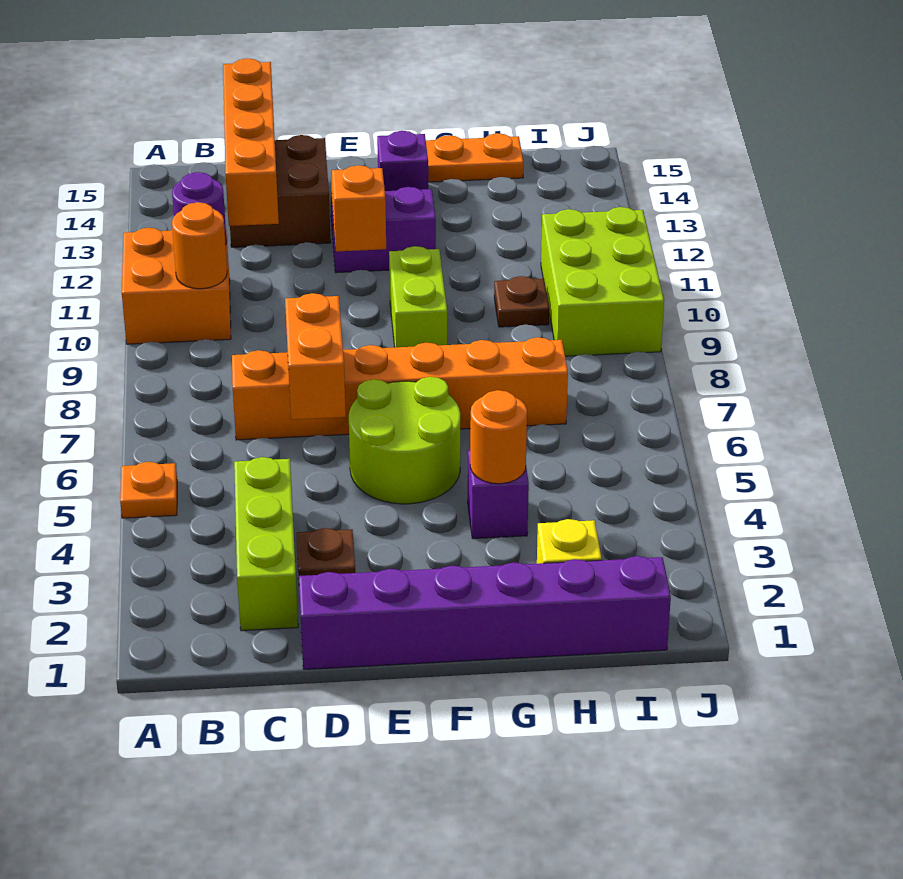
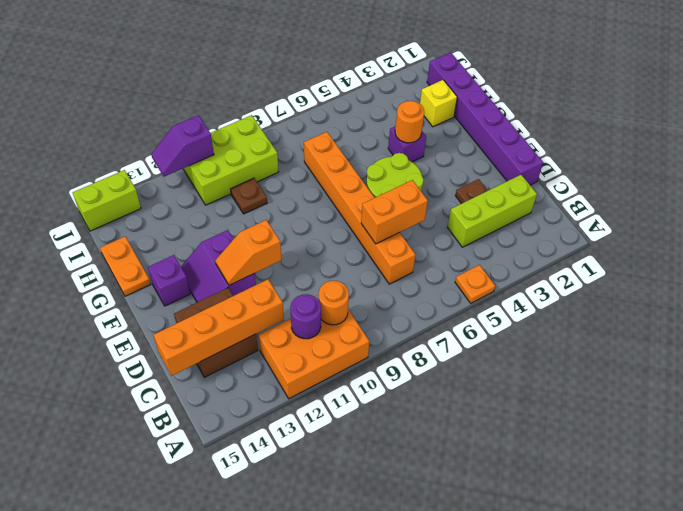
orange brick A10:B11 level 1 -> orange brick A10:B12 level 1
lime brick F9:F10 level 1 -> lime brick J14:J15 level 1
none -> purple slope J11:J12 level 2 top 11

